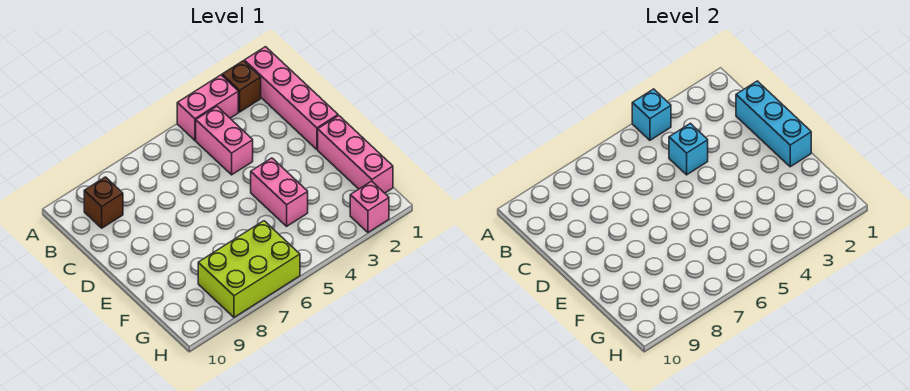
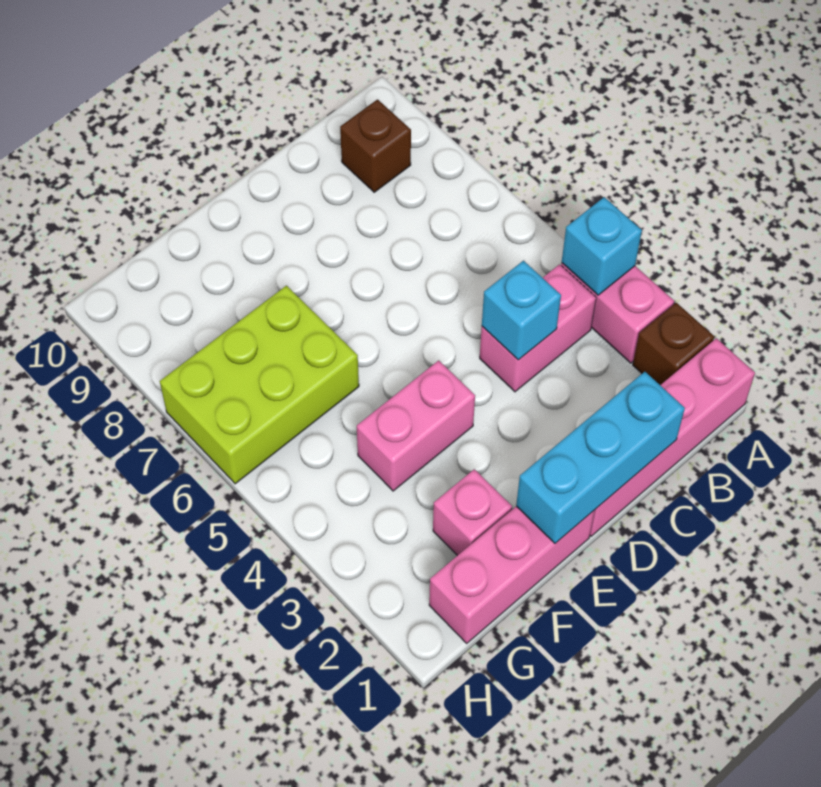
lime brick G6:H8 level 1 -> lime brick F6:H7 level 1
pink brick H2 level 1 -> pink brick F2 level 1

